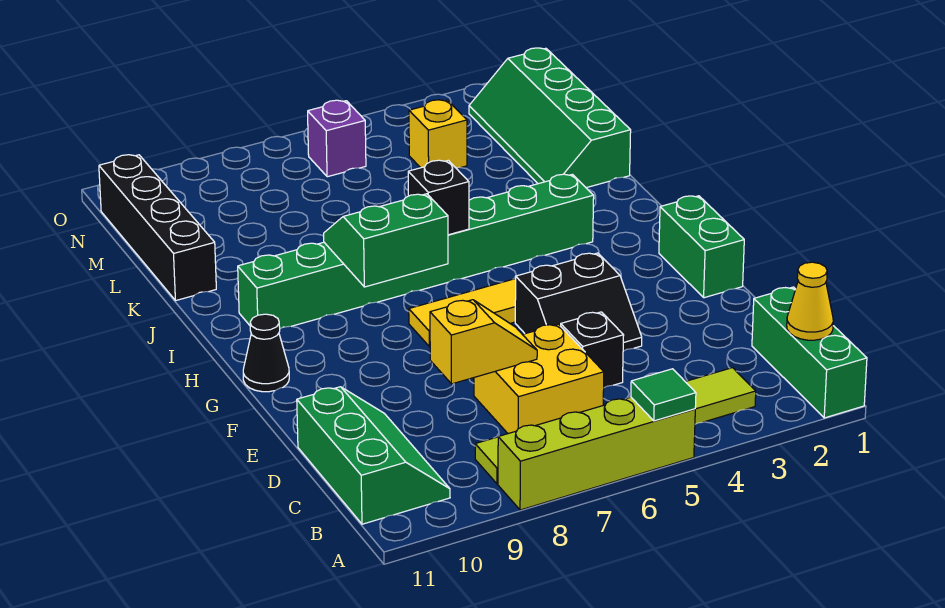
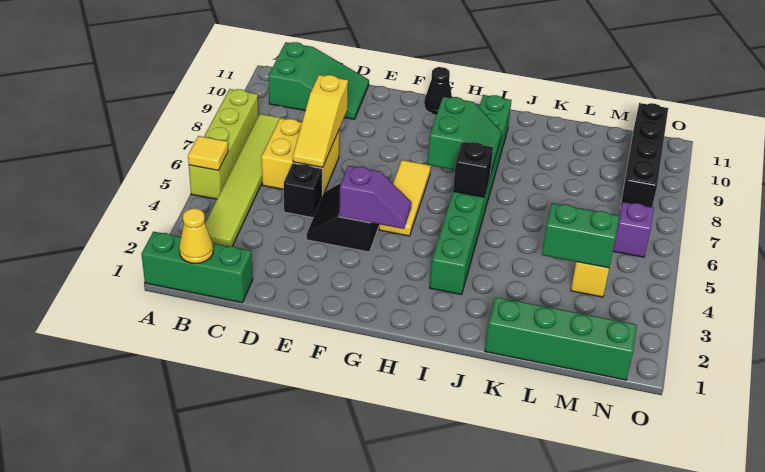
green tile A5 level 2 -> yellow tile A5 level 2
green slope B10:D11 level 1 top 11 -> green slope B10:D11 level 1 top B
yellow slope D7:D8 level 2 top 8 -> yellow slope D6:D8 level 2 top 8
green brick F1:G1 level 1 -> green brick L4:M4 level 2
none -> purple slope F4:G4 level 2 top F
black brick K11:N11 level 1 -> black brick N8:N11 level 1

